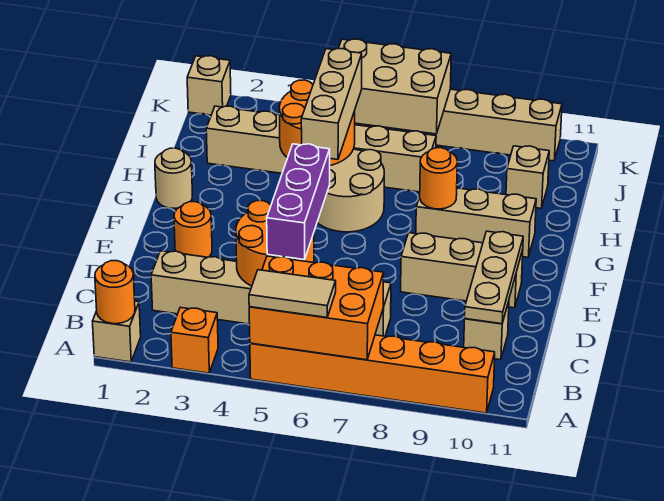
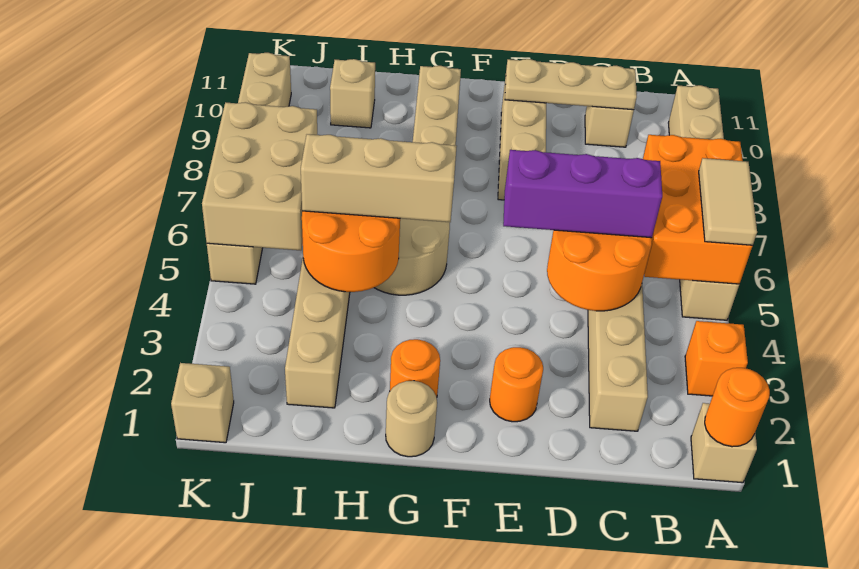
orange brick A5:A10 level 1 -> tan brick A5:A10 level 1
orange round brick G8 level 2 -> orange round brick G2 level 1

